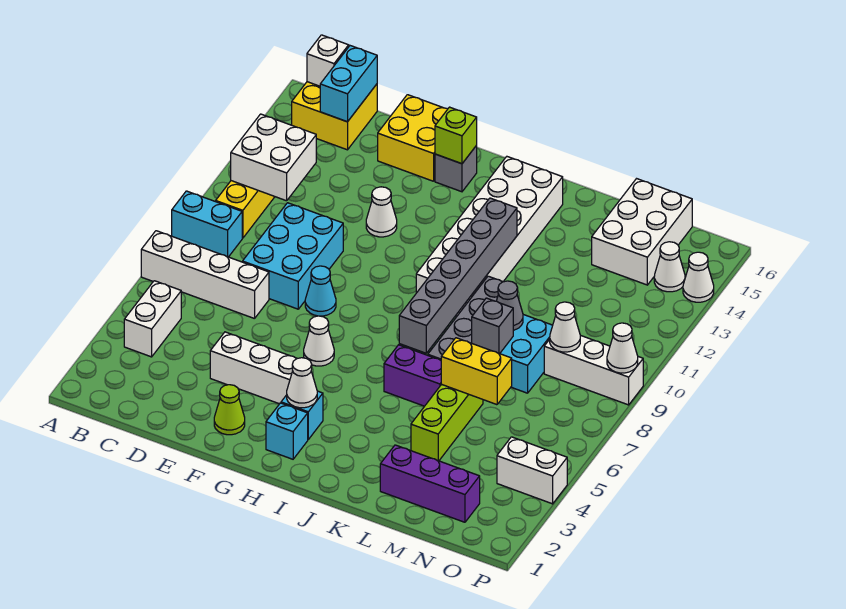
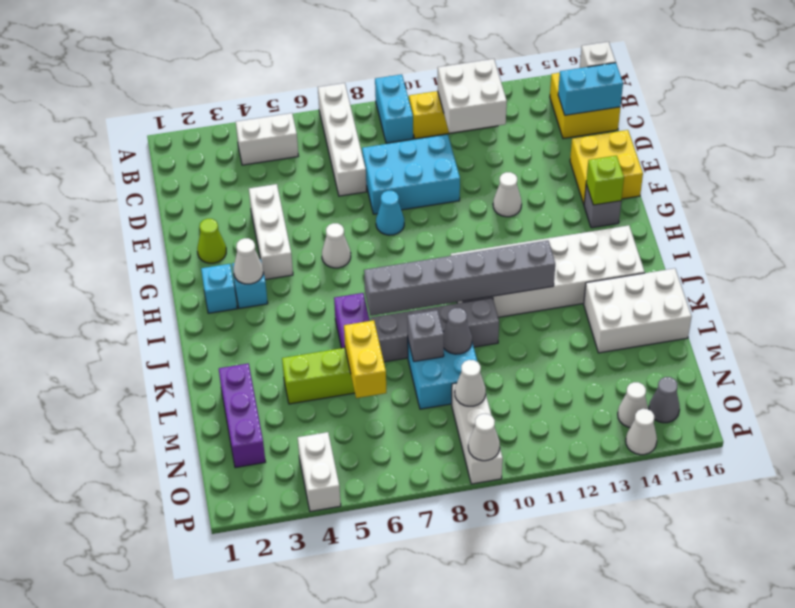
white brick M14:N16 level 1 -> white brick K14:L16 level 1
none -> grey cone O15 level 1

